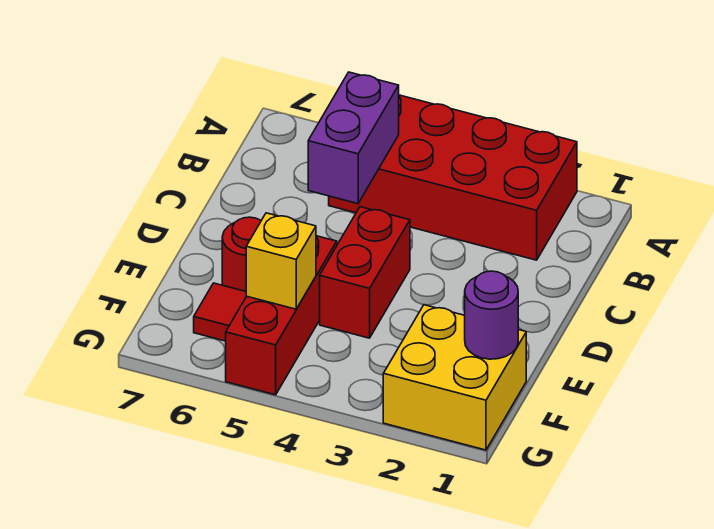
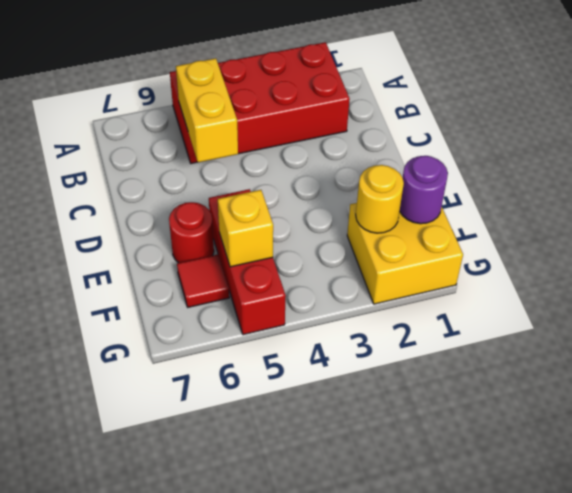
purple brick B5:C5 level 2 -> yellow brick B5:C5 level 2
red brick D4:E4 level 1 -> none
none -> yellow round brick F2 level 2

